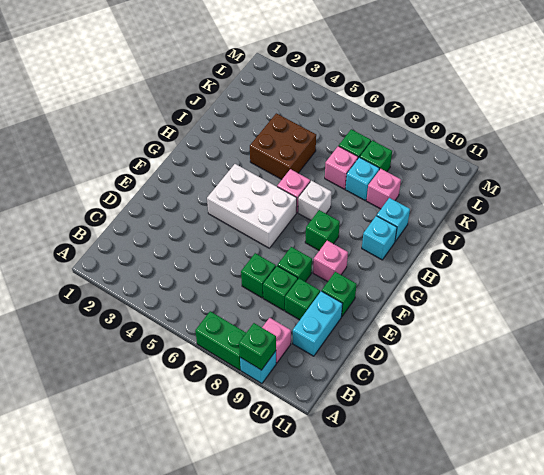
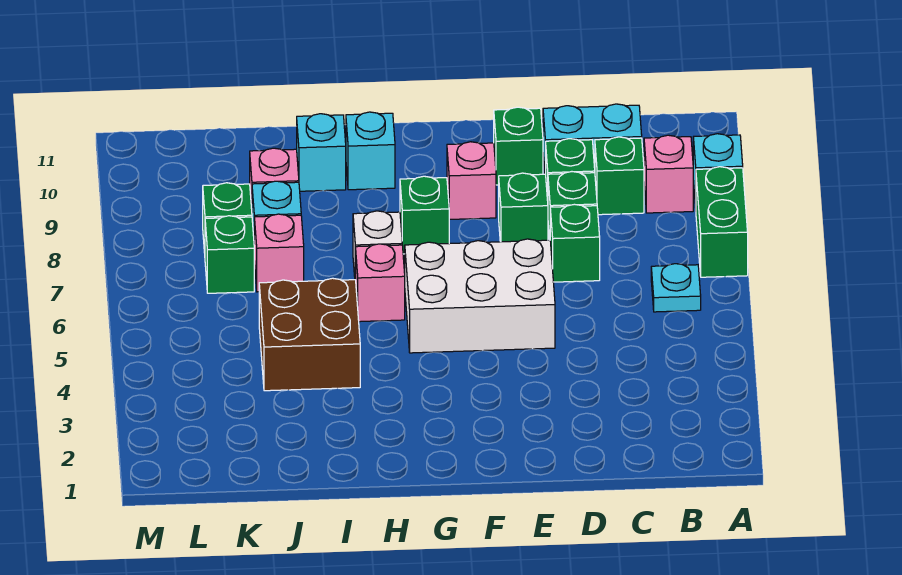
green brick A9 level 2 -> green brick C9 level 1
none -> cyan plate B6 level 1
white brick F4:G6 level 1 -> white brick E5:G6 level 1

